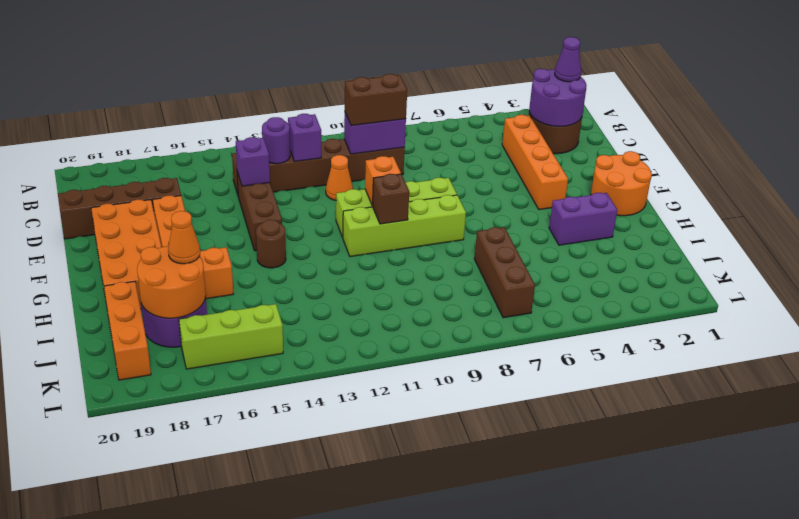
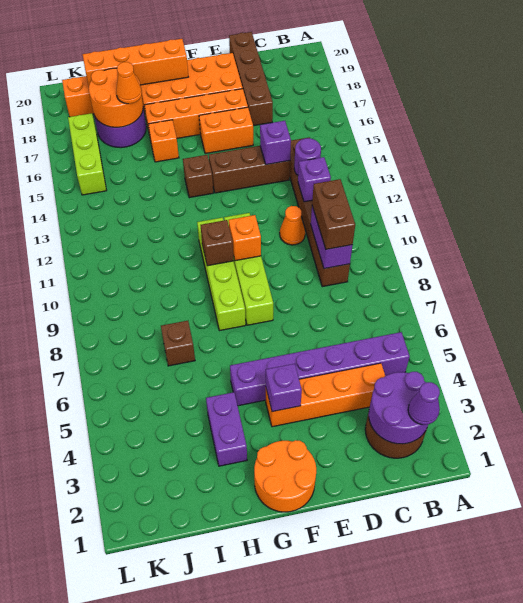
none -> purple brick B5:G5 level 1
none -> orange brick E16:F16 level 1
none -> purple brick F4 level 2
brown round brick G14 level 1 -> brown brick G14 level 1
none -> orange brick G19:J19 level 2
brown brick I7:K7 level 1 -> brown brick I7 level 1

